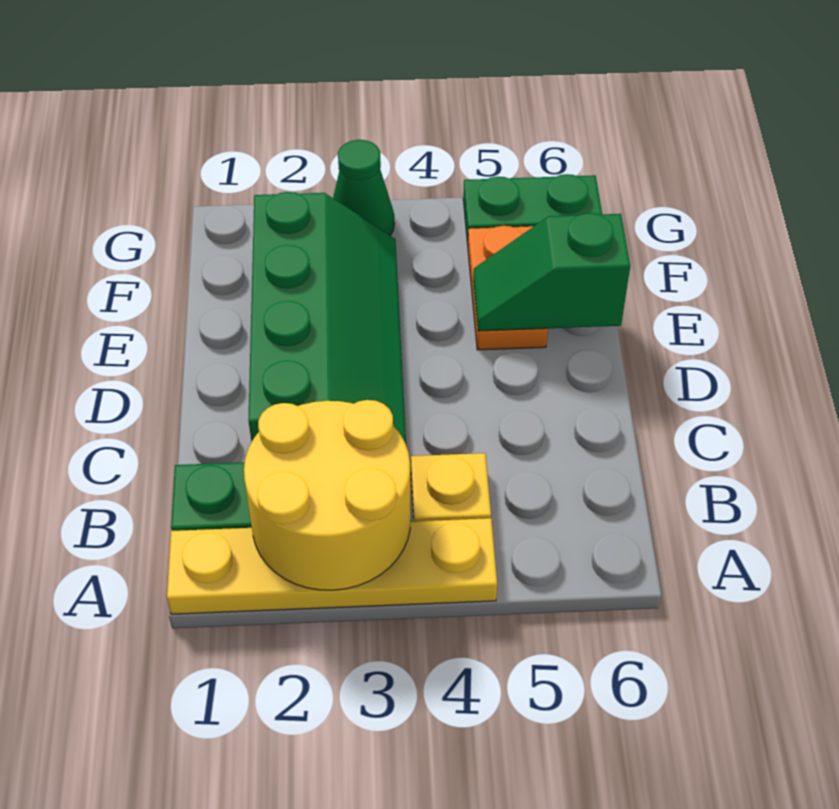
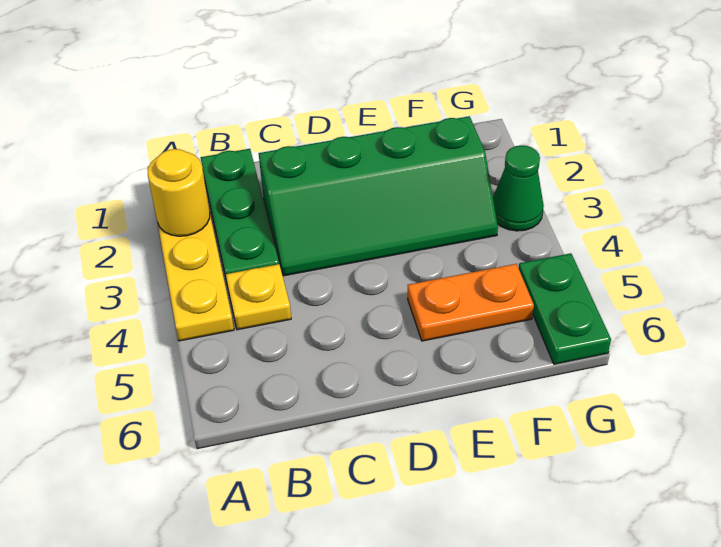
yellow round brick A2:B3 level 2 -> yellow round brick A2 level 2
green slope E5:E6 level 2 top 6 -> none

